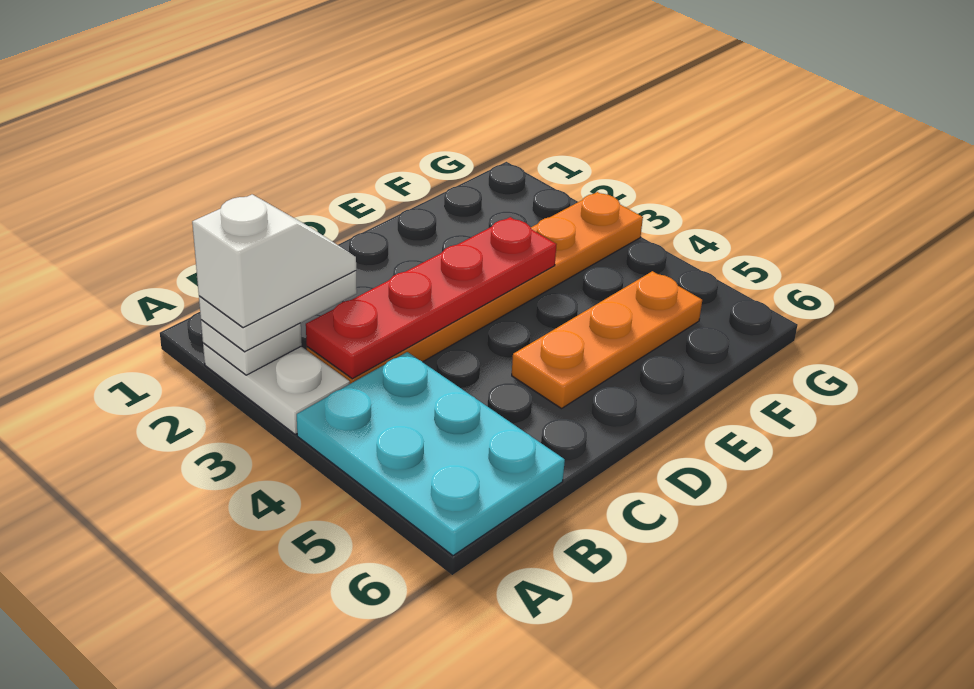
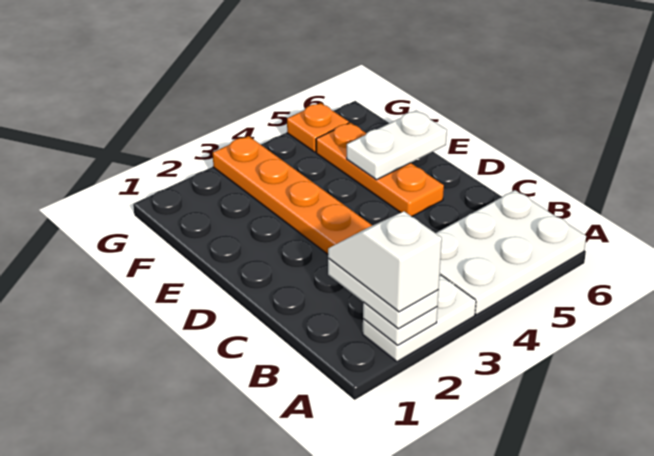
cyan plate A4:B6 level 1 -> white plate A4:B6 level 1
red plate B3:E3 level 2 -> none
none -> white plate E5:E6 level 2
none -> orange plate G5 level 1

